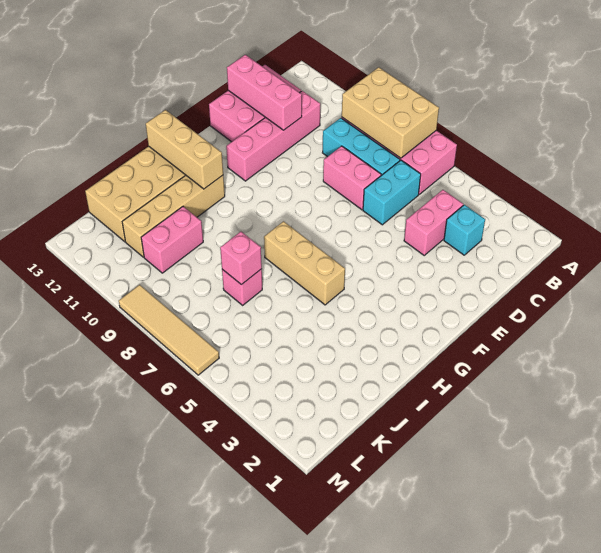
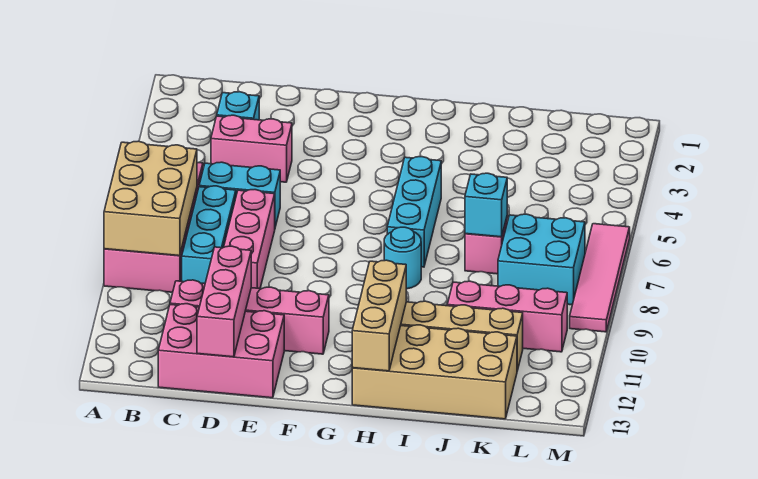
pink brick D7:D8 level 1 -> pink brick D7:D9 level 1
tan brick H5:H7 level 1 -> cyan brick H5:H7 level 1
none -> cyan round brick H8 level 1
pink brick J7 level 2 -> cyan brick J7 level 2
pink brick J10:K10 level 1 -> pink brick J10:L10 level 1
none -> cyan brick K7:L8 level 1
tan tile M6:M9 level 1 -> pink tile M6:M9 level 1

